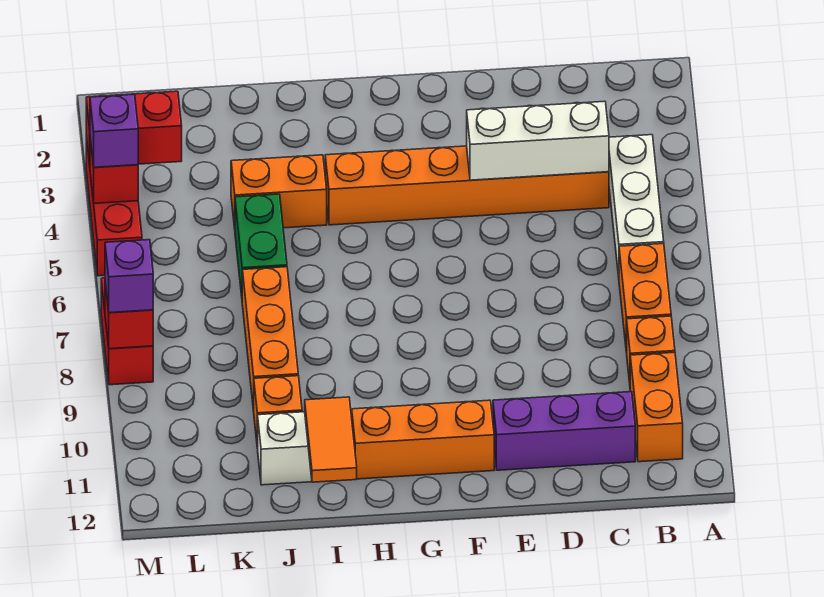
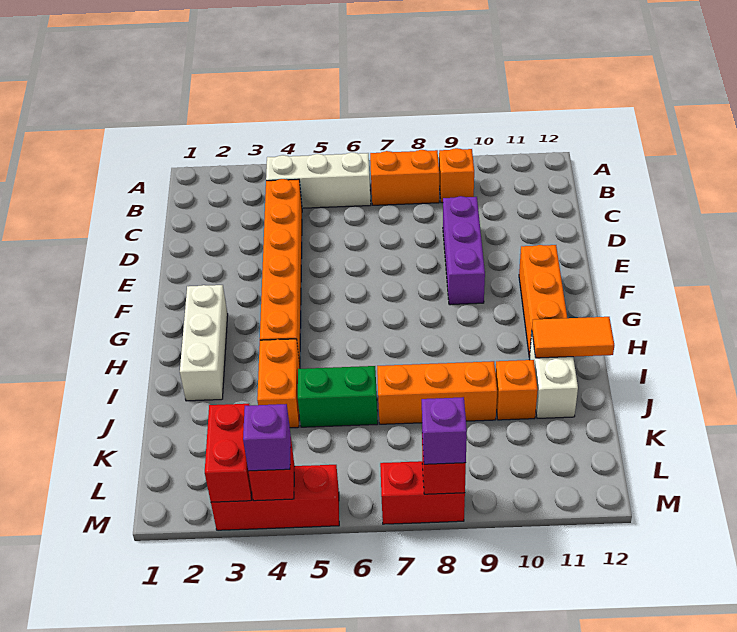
orange brick B10:B11 level 1 -> none
white brick C4:E4 level 2 -> white brick G2:I2 level 1
purple brick C11:E11 level 1 -> purple brick D9:F9 level 1

